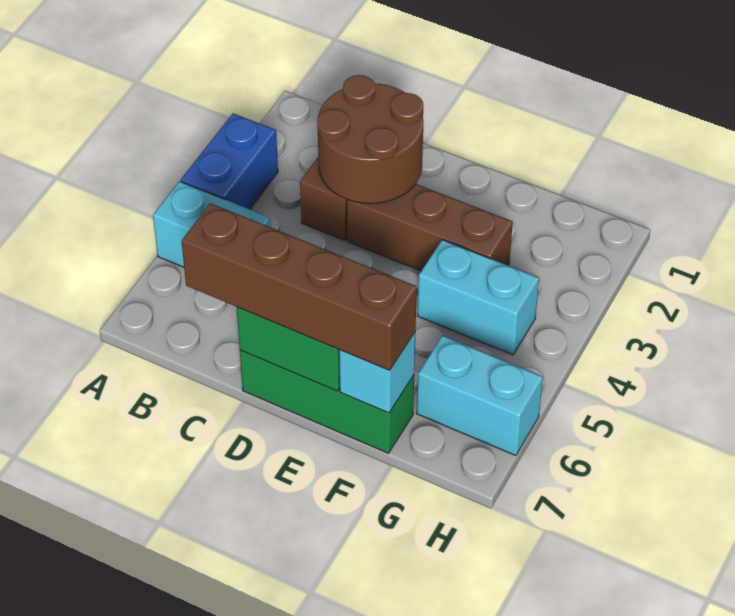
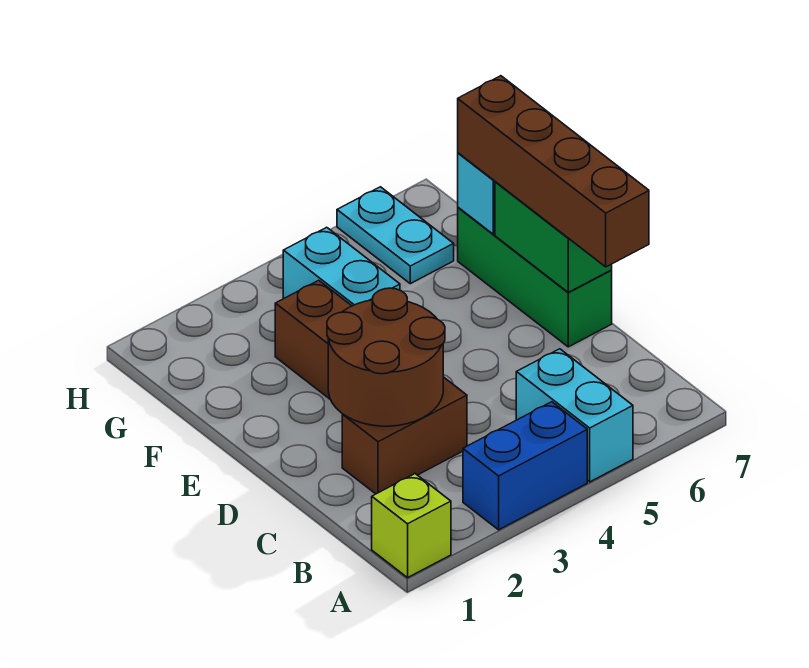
none -> lime brick A1 level 1
cyan brick G6:H6 level 1 -> cyan plate G6:H6 level 1

